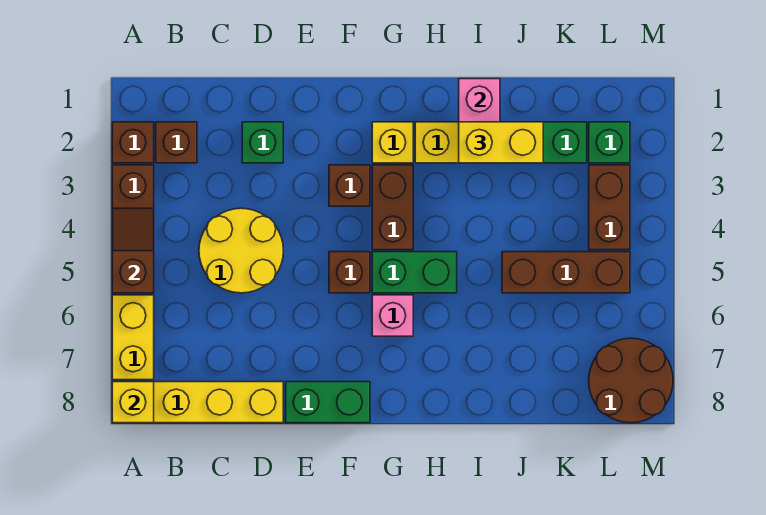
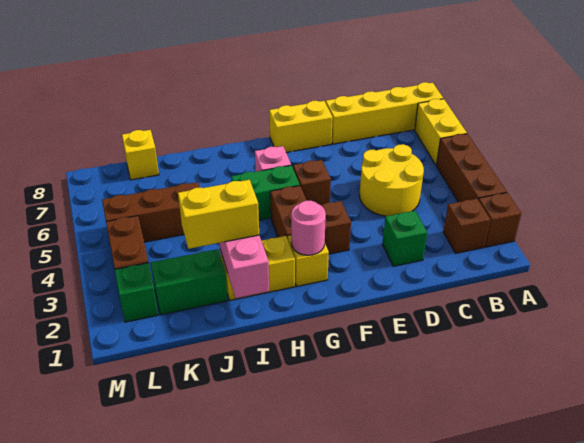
brown slope A4:A5 level 2 top 5 -> none
yellow brick A8 level 2 -> yellow brick K8 level 1
green brick E8:F8 level 1 -> yellow brick E8:F8 level 1
none -> pink round brick G2 level 2
brown round brick L7:M8 level 1 -> none

